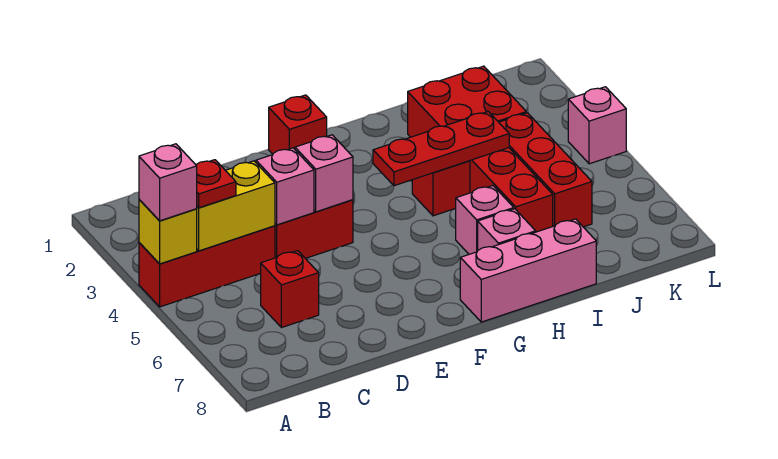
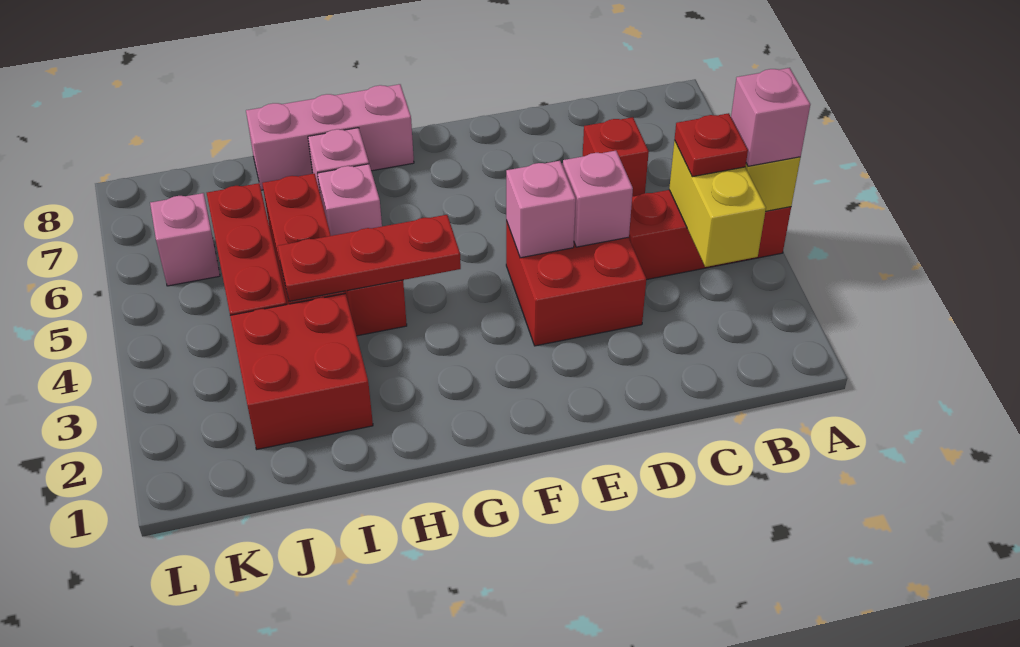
yellow brick B4:C4 level 2 -> yellow brick B3:B4 level 2
red brick F1 level 1 -> none
pink brick L4 level 1 -> pink brick K6 level 1

